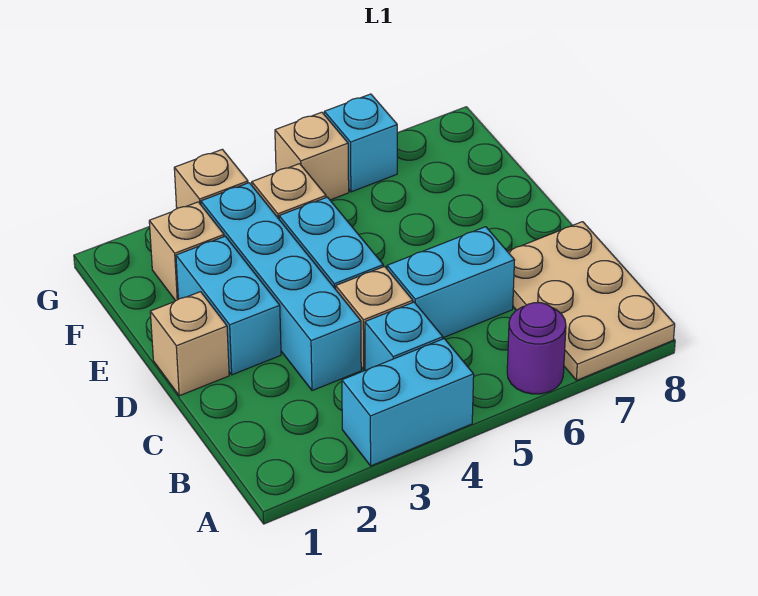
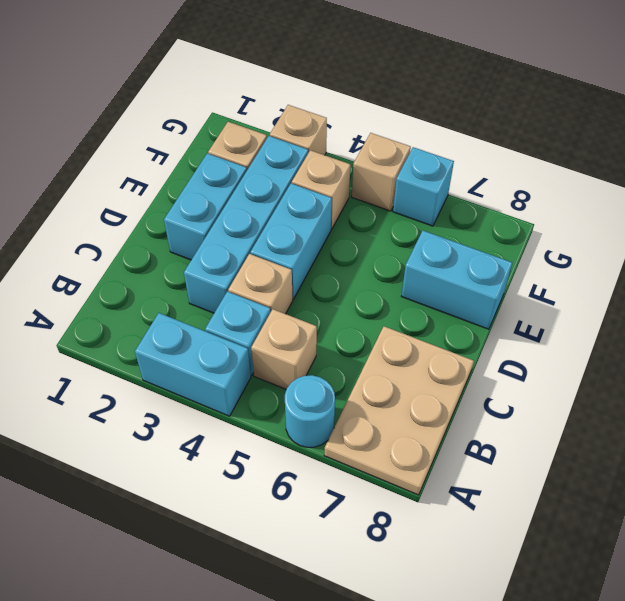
purple round brick A6 level 1 -> cyan round brick A6 level 1
cyan brick C5:C6 level 1 -> cyan brick E7:E8 level 1
tan brick D1 level 1 -> tan brick B5 level 1

